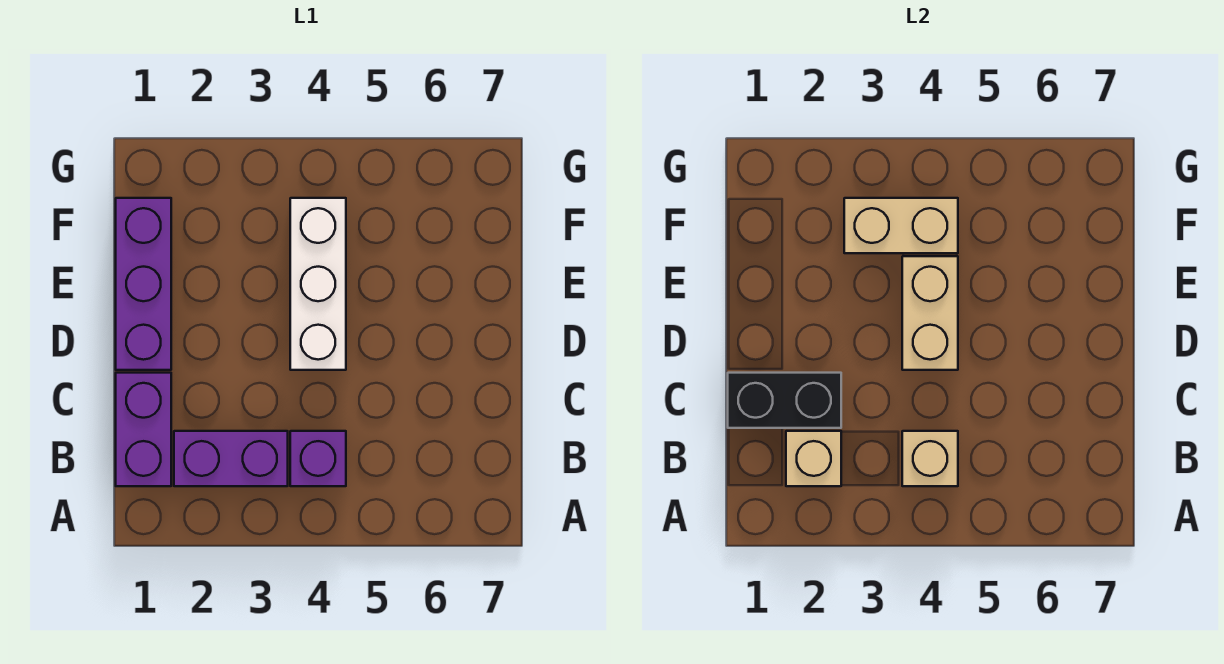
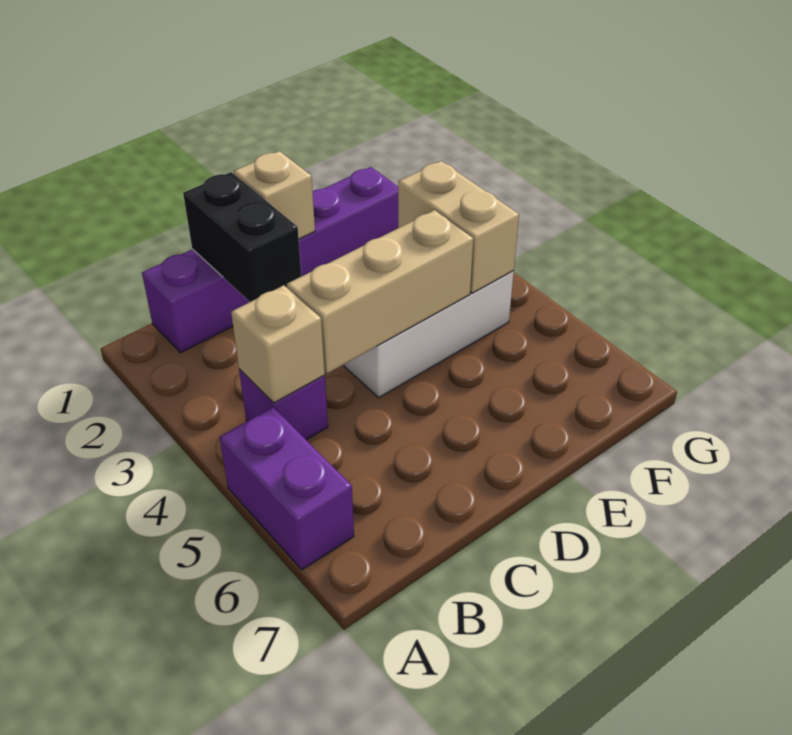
purple brick B2:B3 level 1 -> purple brick A5:A6 level 1
tan brick B2 level 2 -> tan brick D1 level 2
tan brick D4:E4 level 2 -> tan brick C4:E4 level 2

